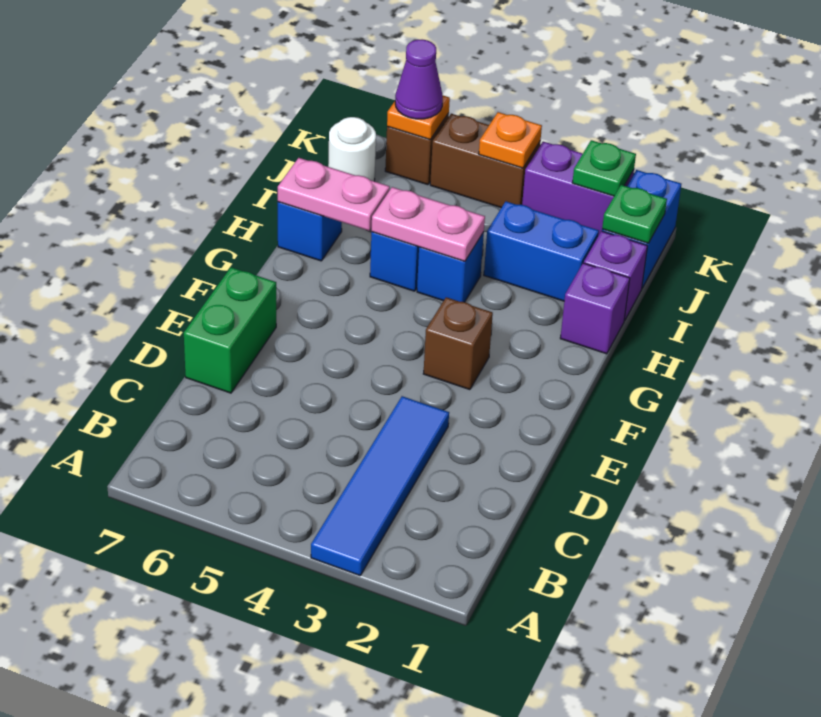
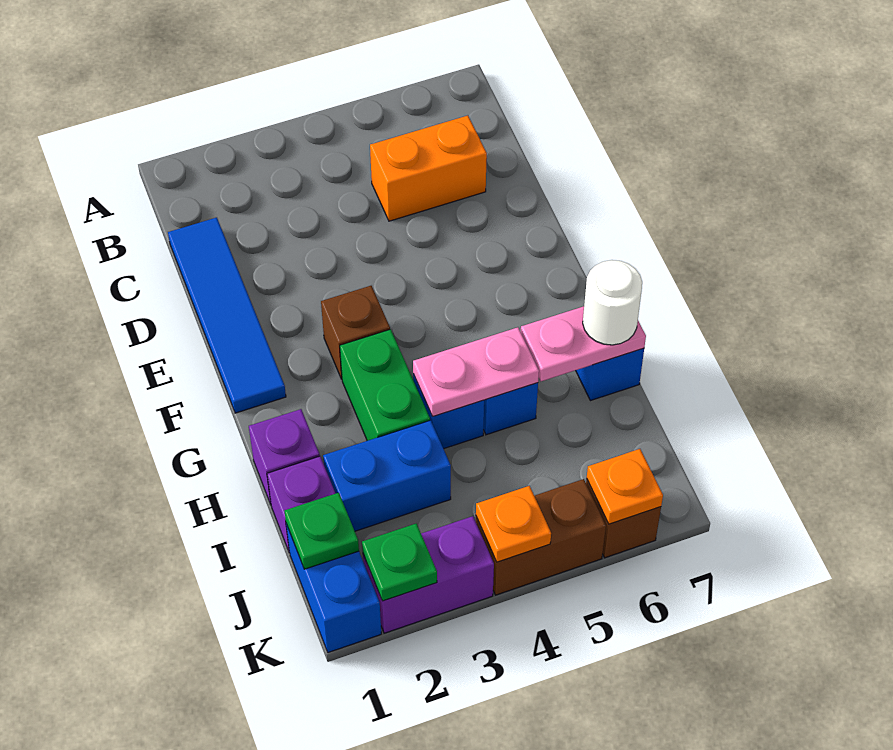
blue tile A3:D3 level 1 -> blue tile C1:F1 level 1
none -> orange brick C5:C6 level 1
green brick D7:E7 level 1 -> green brick G3:H3 level 1
white round brick J7 level 1 -> white round brick H7 level 3
purple cone K6 level 3 -> none

